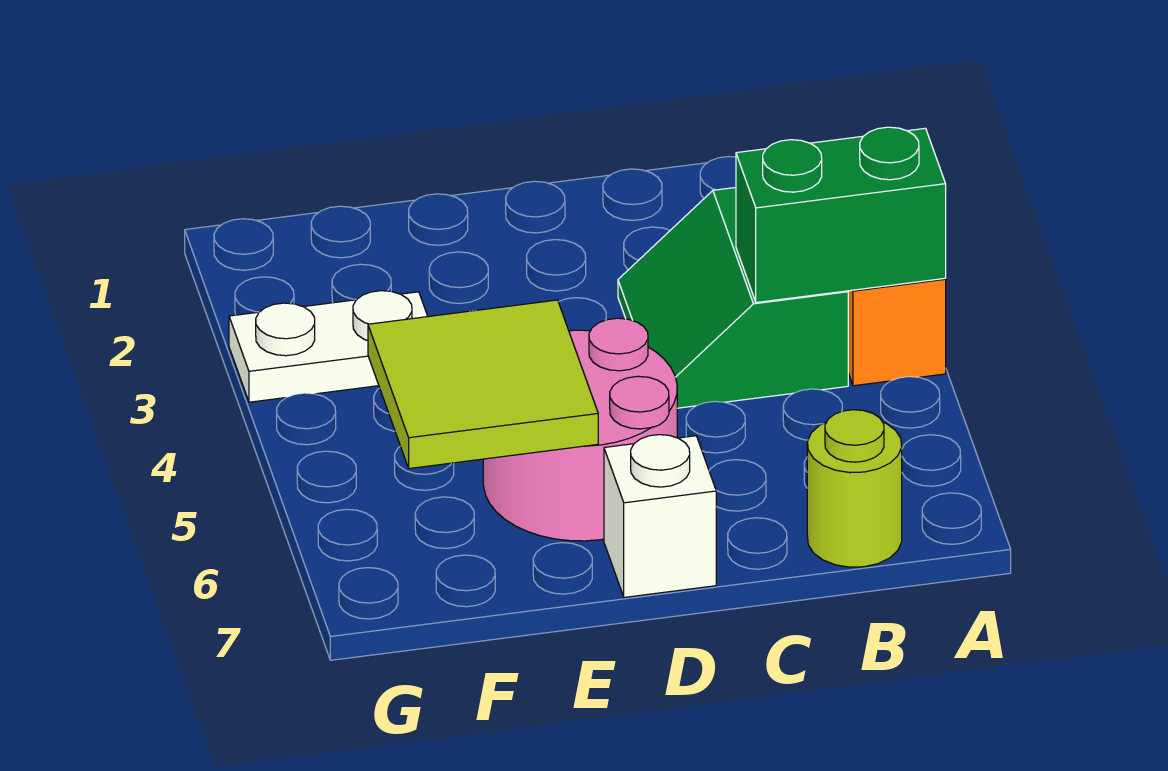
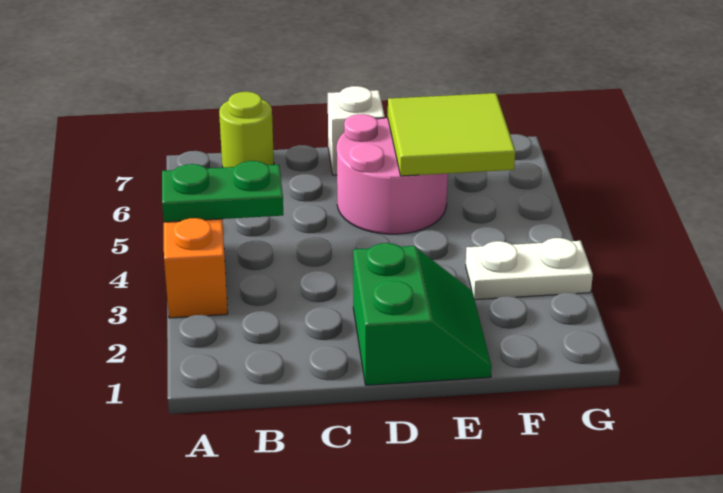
green brick A4:B4 level 2 -> green plate A4:B4 level 2
green slope B3:C4 level 1 top B -> green slope D1:E2 level 1 top D

